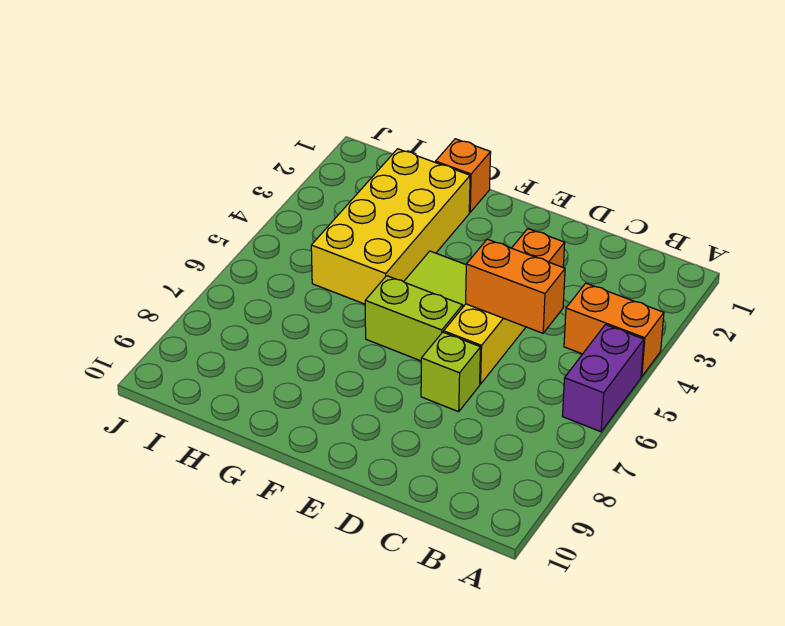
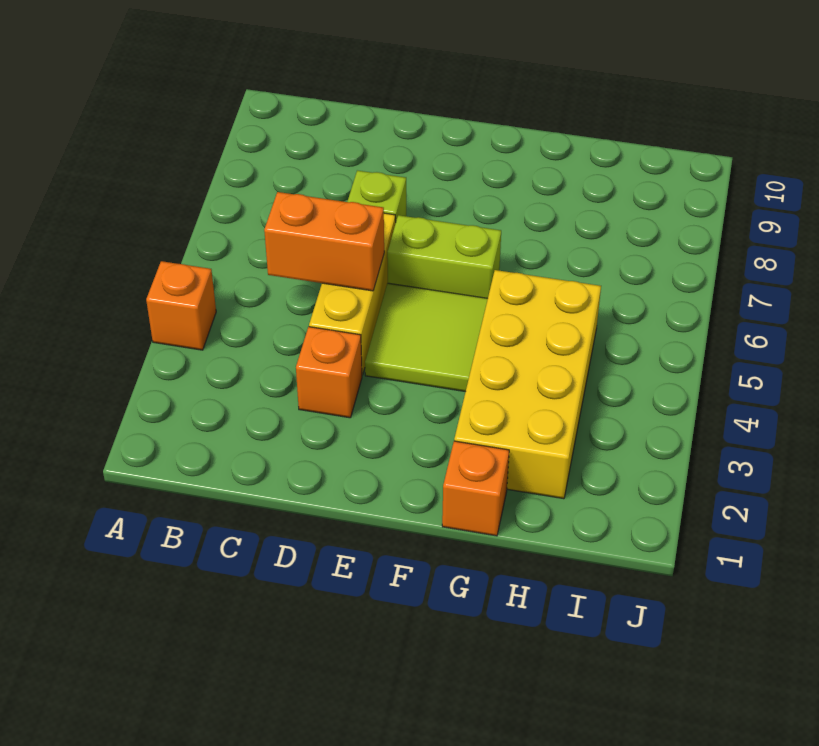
orange brick A4:B4 level 1 -> orange brick A4 level 1
purple brick A5:A6 level 1 -> none

